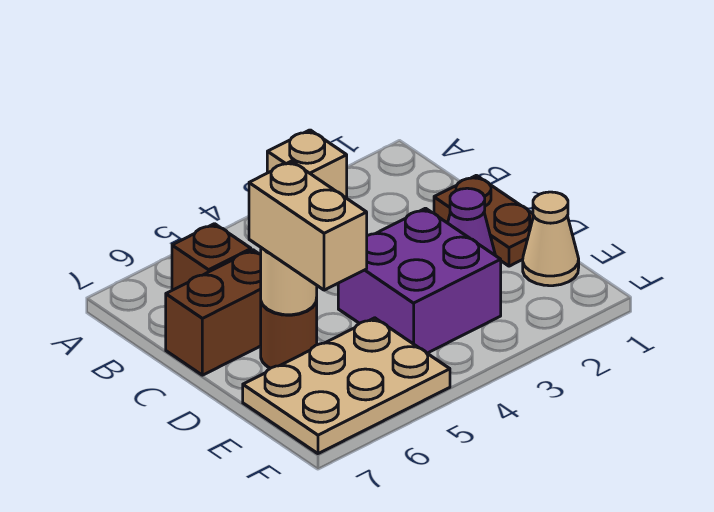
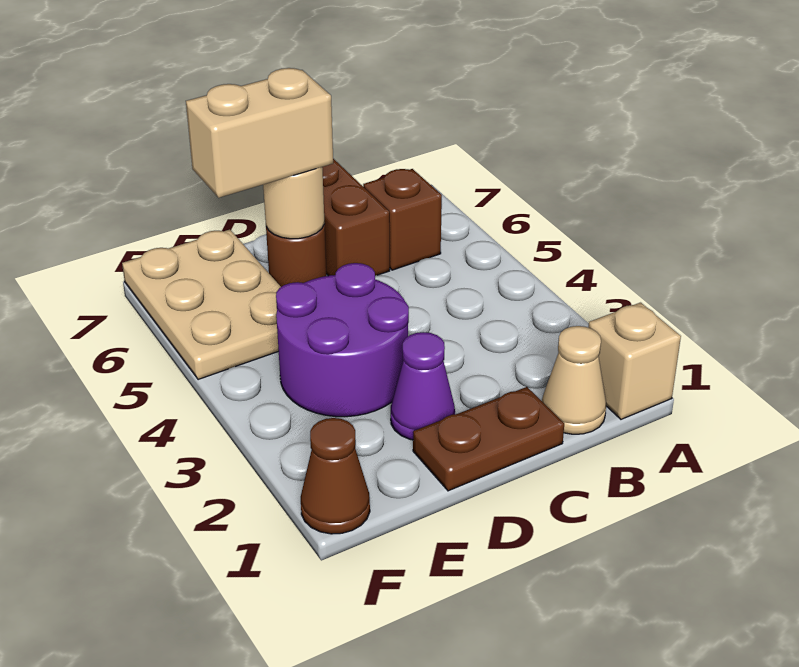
tan brick A3 level 1 -> tan brick A1 level 1
purple brick D3:E4 level 1 -> purple round brick D3:E4 level 1
tan cone E1 level 1 -> tan cone B1 level 1
none -> brown cone F1 level 1

